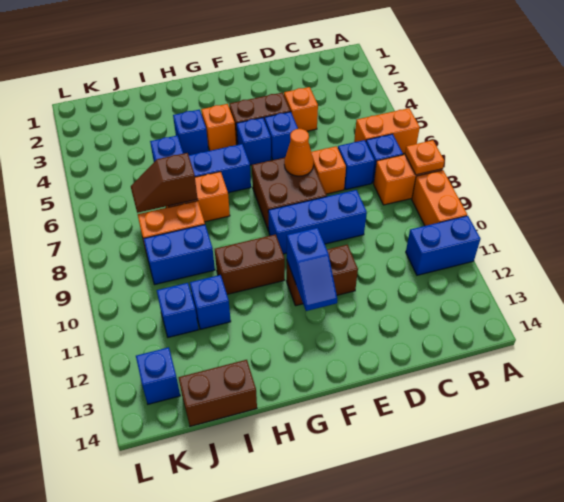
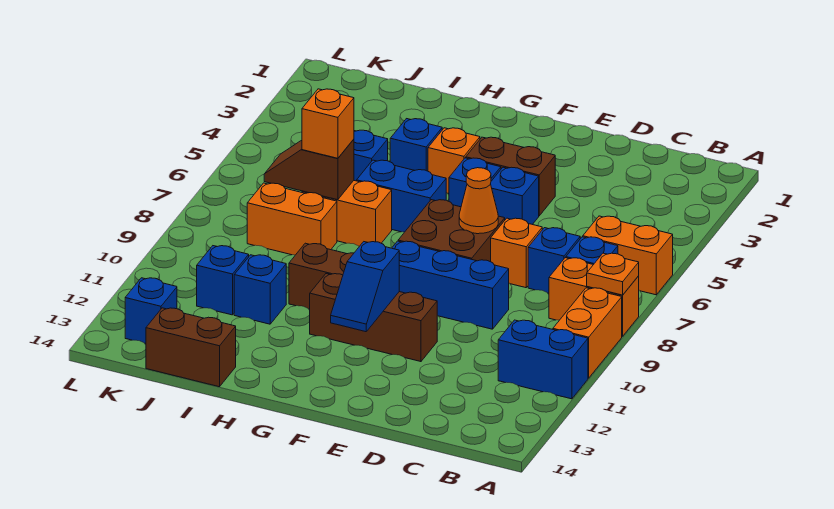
orange brick D4 level 1 -> orange brick I7 level 3
brown brick E11:F11 level 1 -> brown brick E11:G11 level 1
blue brick I9:J9 level 1 -> none

